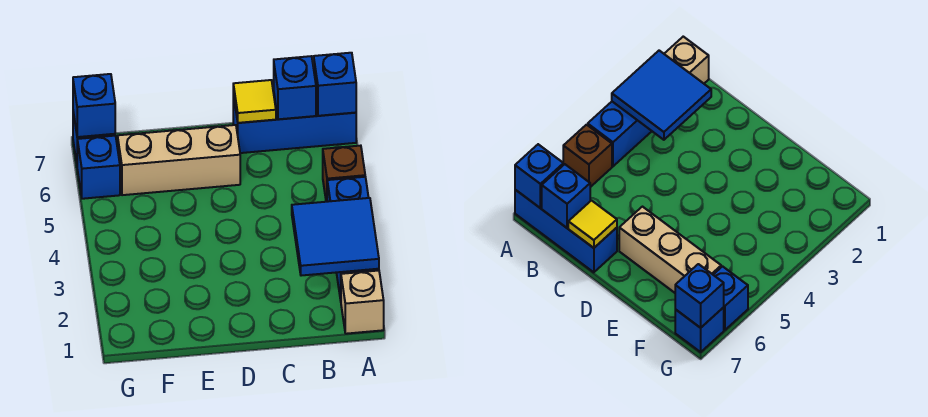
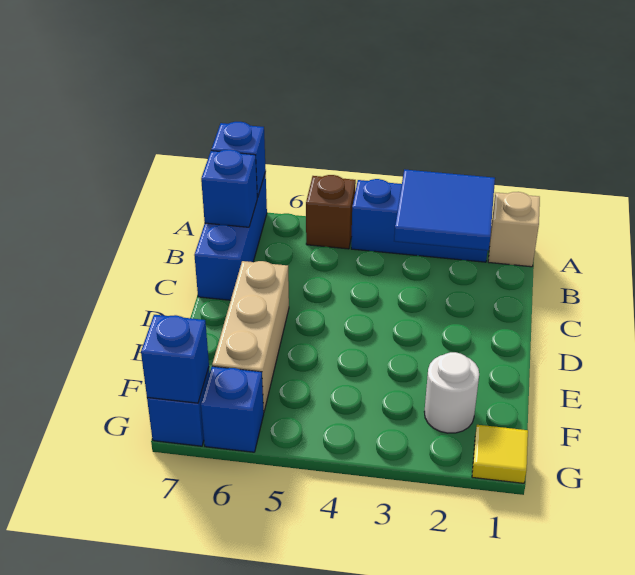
yellow tile C7 level 2 -> yellow tile G1 level 1
none -> white round brick F2 level 1

